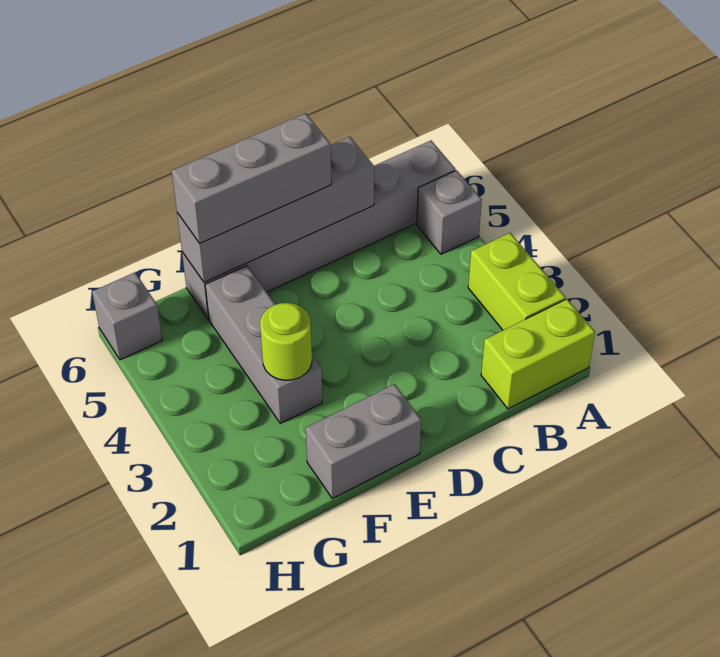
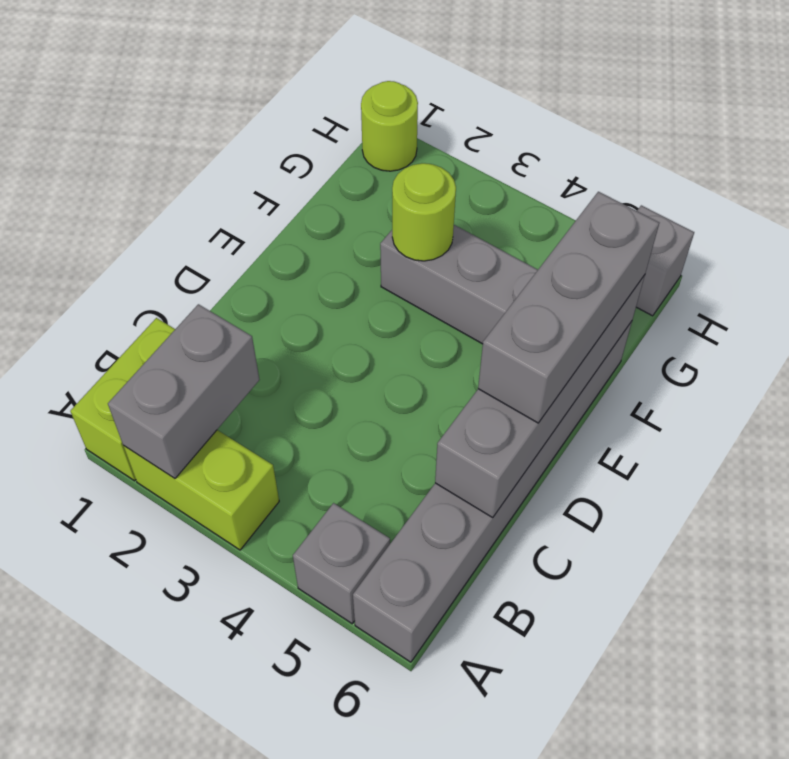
grey brick E1:F1 level 1 -> grey brick A2:B2 level 2
none -> lime round brick H1 level 1

